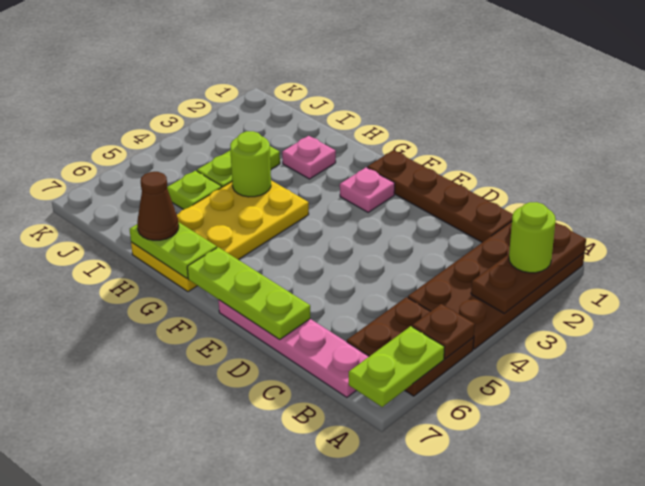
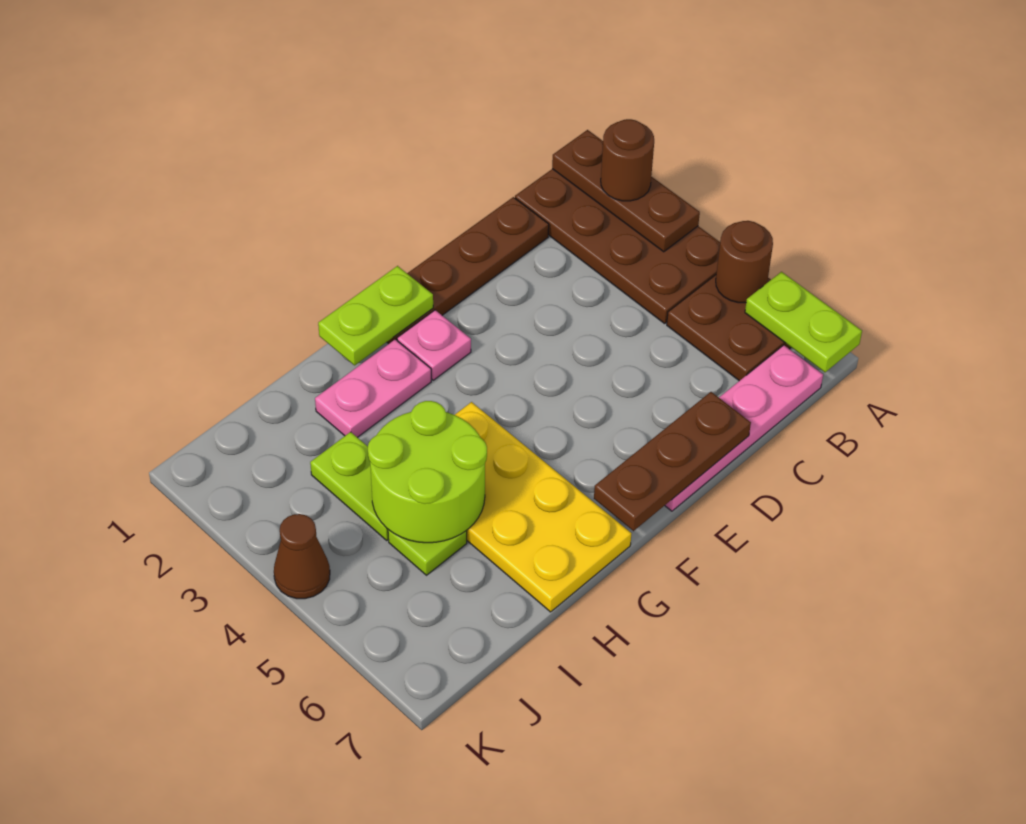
lime round brick A2 level 3 -> brown round brick A2 level 3
brown plate A5 level 2 -> brown round brick A5 level 2
lime plate D7:F7 level 2 -> brown plate D7:F7 level 2
lime plate G7:H7 level 2 -> lime plate F1:G1 level 2
pink plate H2 level 1 -> pink plate G2:H2 level 1
lime round brick H4 level 2 -> lime round brick H4:I5 level 2
brown cone H7 level 3 -> brown cone K4 level 1

